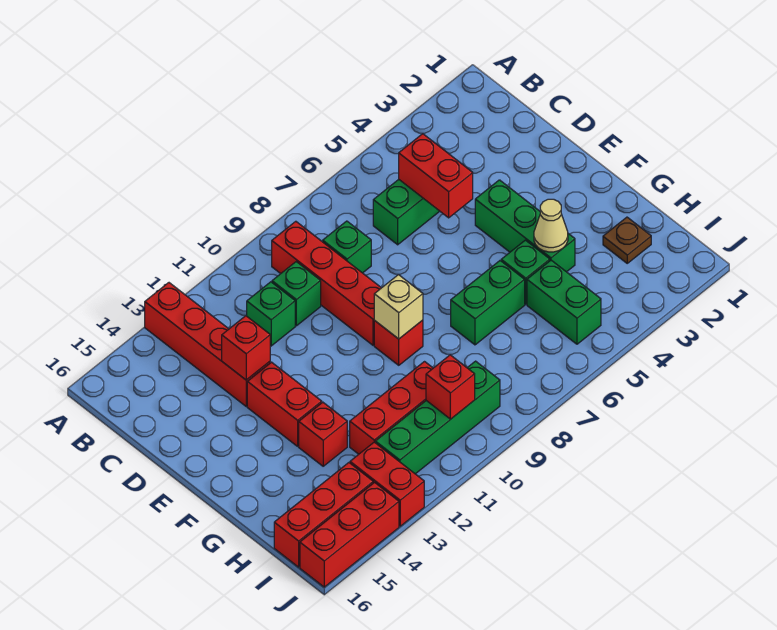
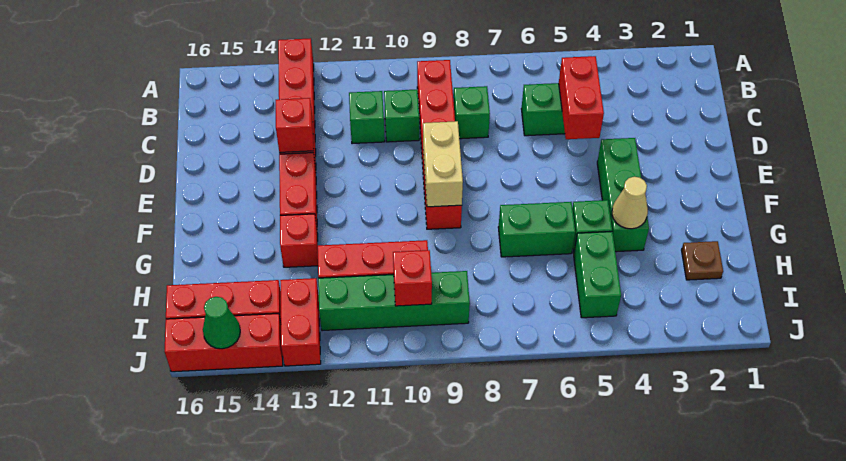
tan brick F9 level 2 -> tan brick E9:F9 level 2
none -> green cone J15 level 2

